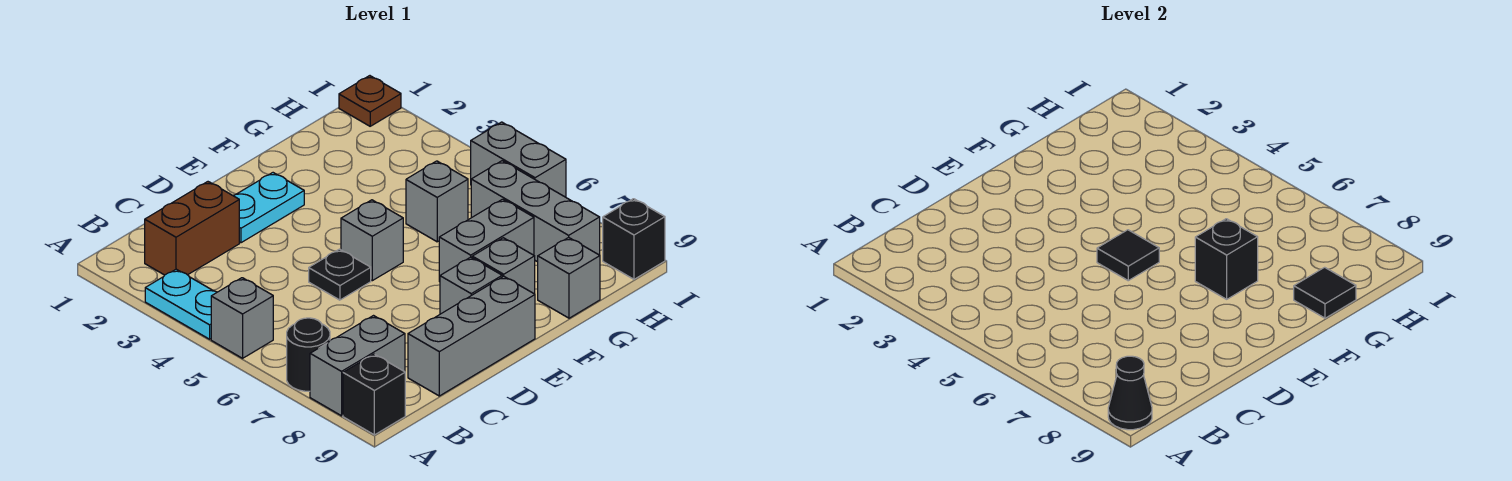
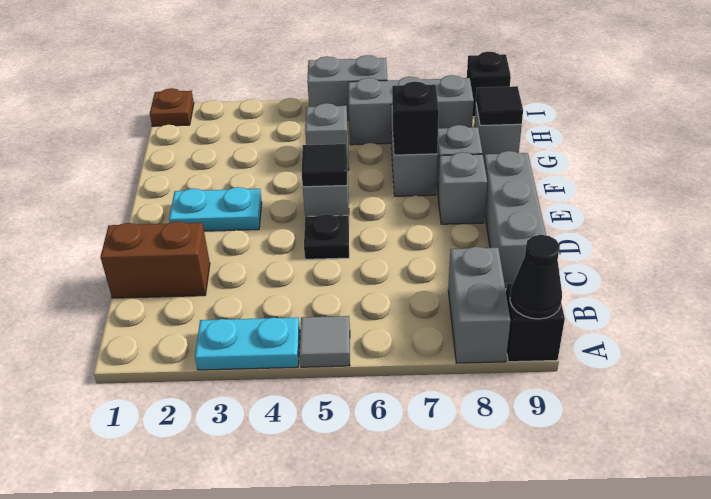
grey brick A5 level 1 -> grey tile A5 level 1
black round brick A7 level 1 -> none
brown brick B2:C2 level 1 -> brown brick C1:C2 level 1
cyan plate D2:E2 level 1 -> cyan plate E2:E3 level 1

